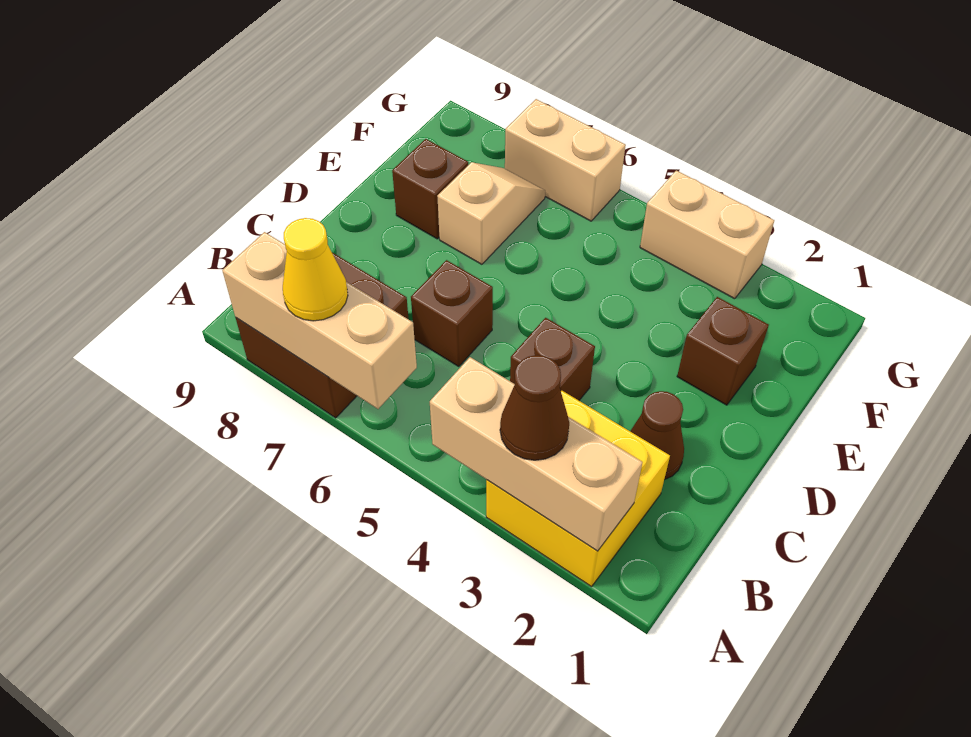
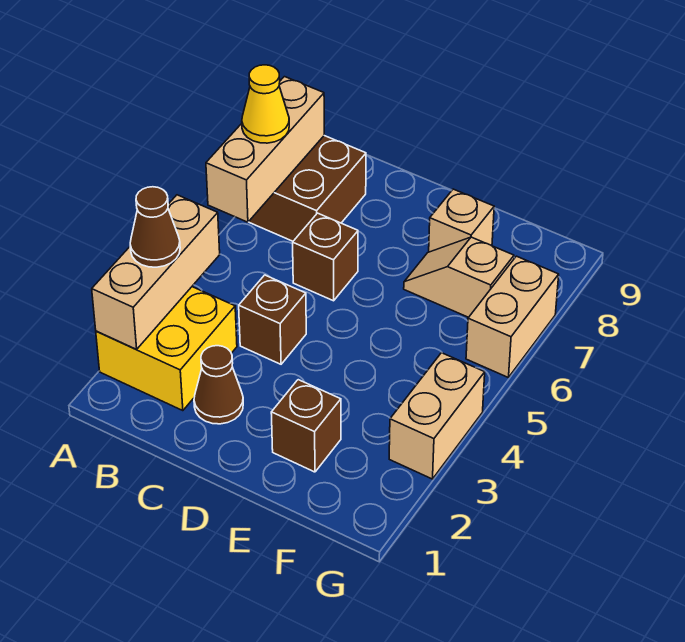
tan slope E7:F7 level 1 top E -> tan slope E7:F7 level 1 top F
brown brick E8 level 1 -> tan brick E8 level 1

